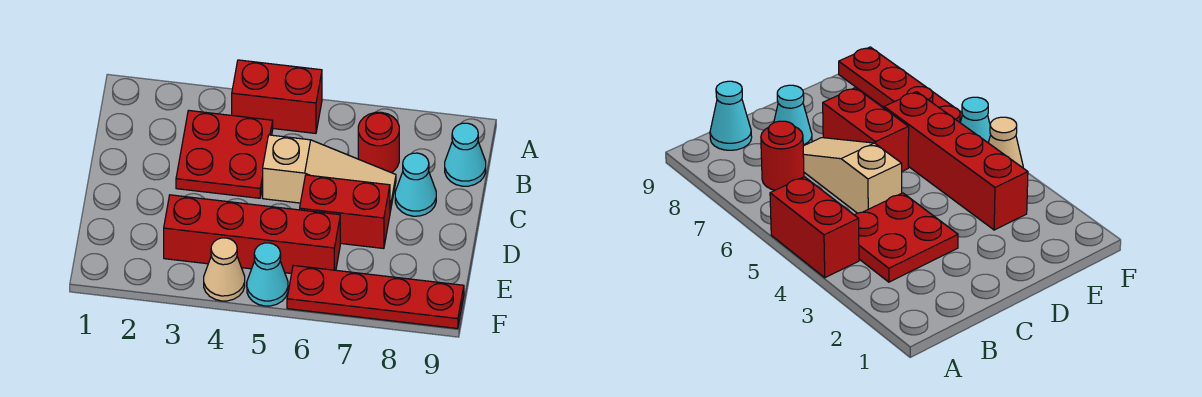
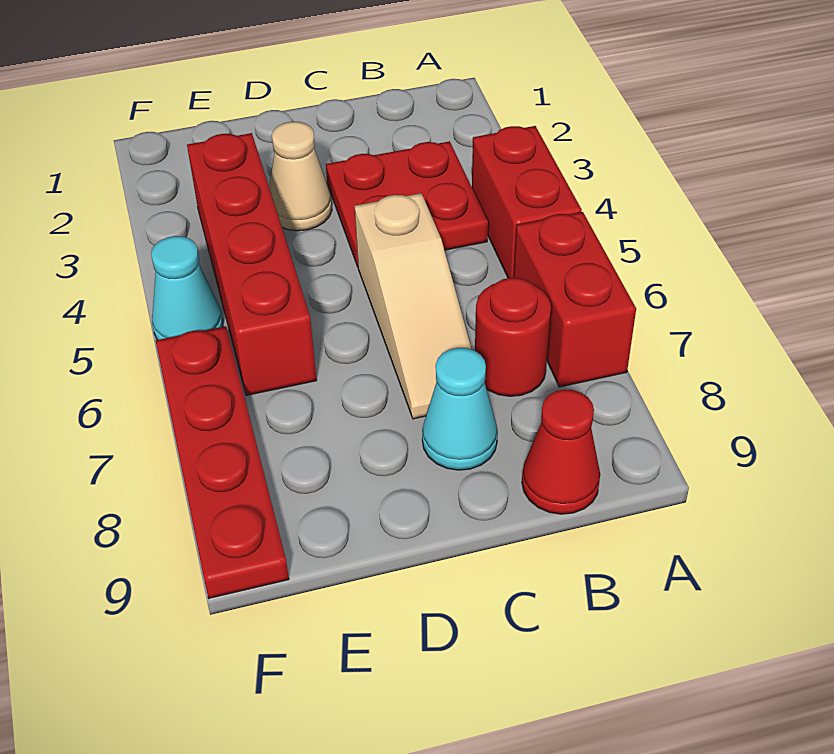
cyan cone B9 level 1 -> red cone B9 level 1
red brick D6:D7 level 1 -> red brick A6:A7 level 1
tan cone F4 level 1 -> tan cone D3 level 1

